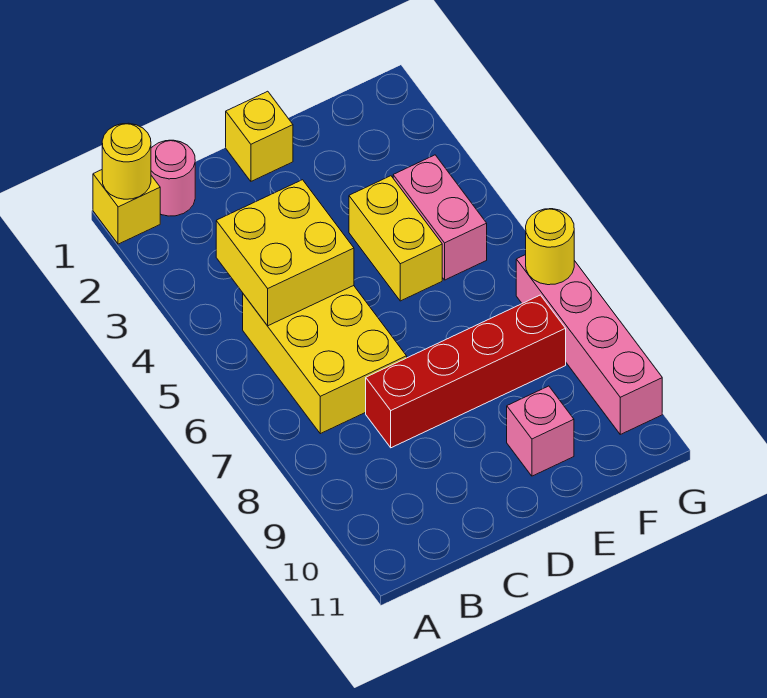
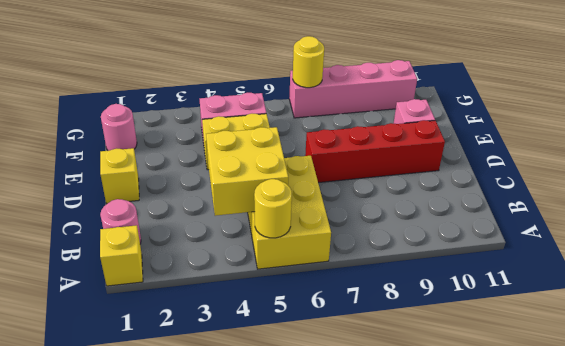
yellow round brick A1 level 2 -> yellow round brick A5 level 2
yellow brick B5:C7 level 1 -> yellow brick A5:C6 level 1
red brick C8:F8 level 1 -> red brick D7:D10 level 1
none -> pink round brick F1 level 1

